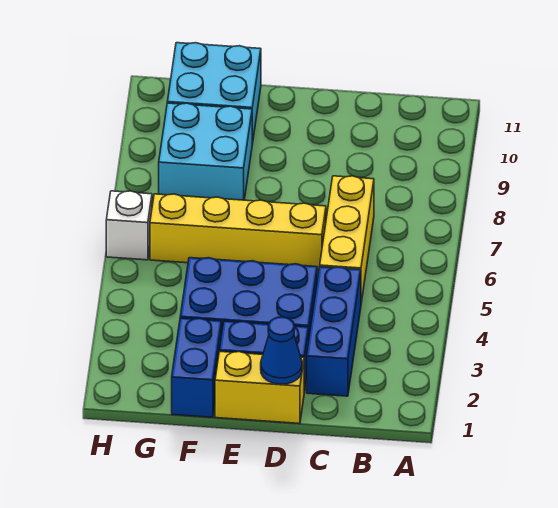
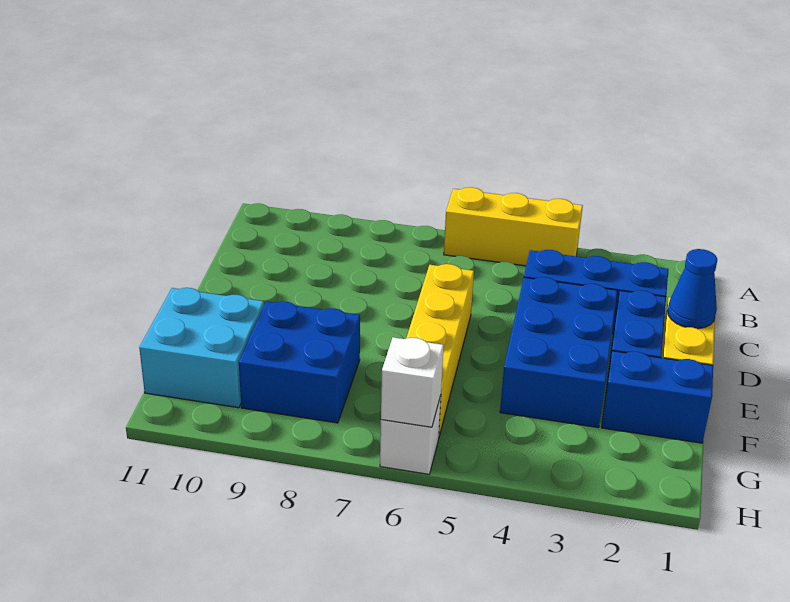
yellow brick C5:C7 level 1 -> yellow brick A4:A6 level 1
cyan brick F8:G9 level 1 -> blue brick F8:G9 level 1
none -> white brick H6 level 2

